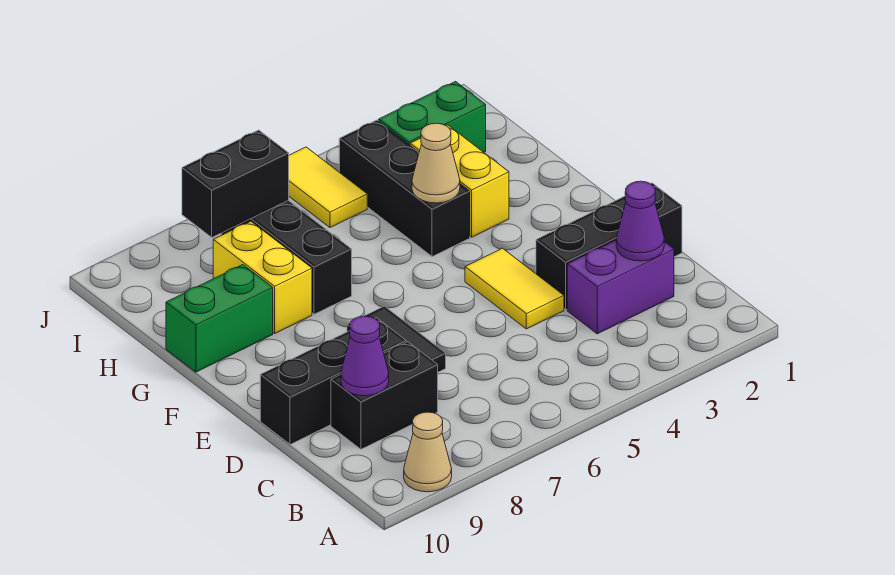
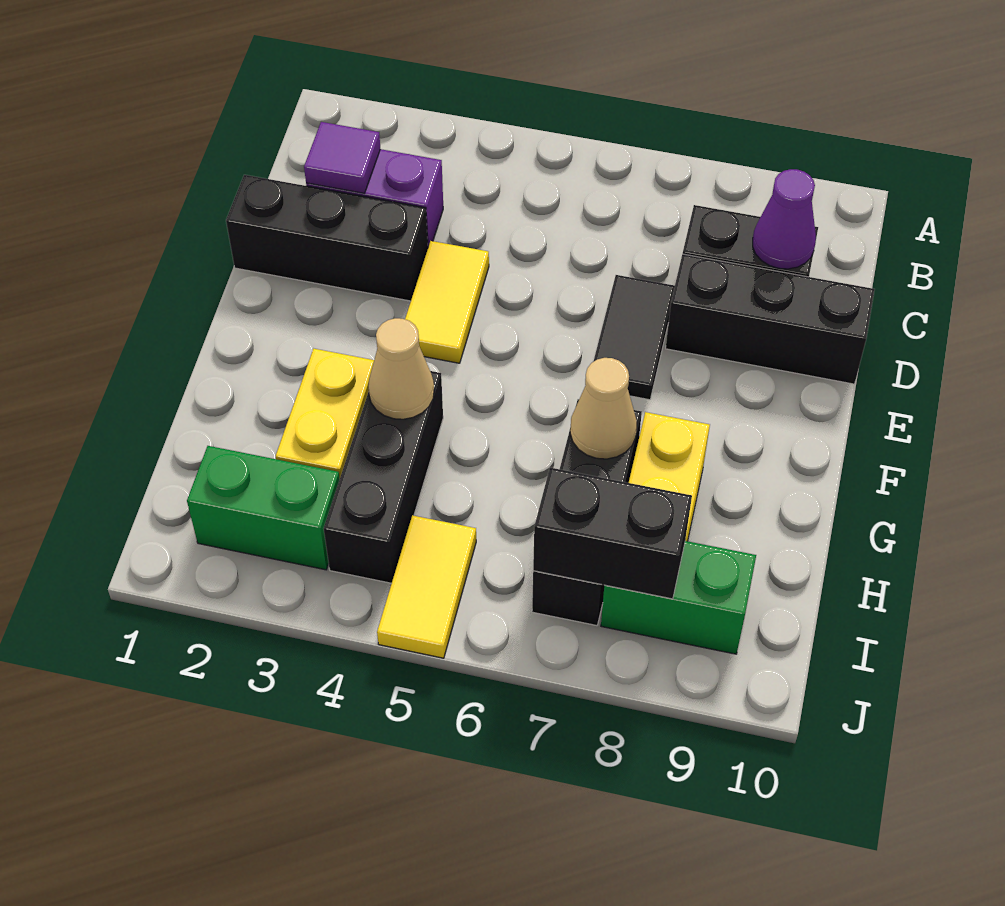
tan cone A9 level 1 -> tan cone G7 level 2
purple cone C2 level 2 -> purple tile C2 level 2
green brick G9:G10 level 1 -> green brick I8:I9 level 1

